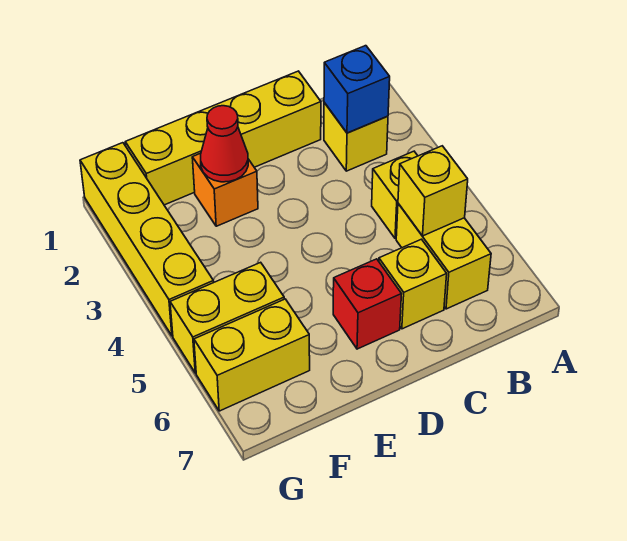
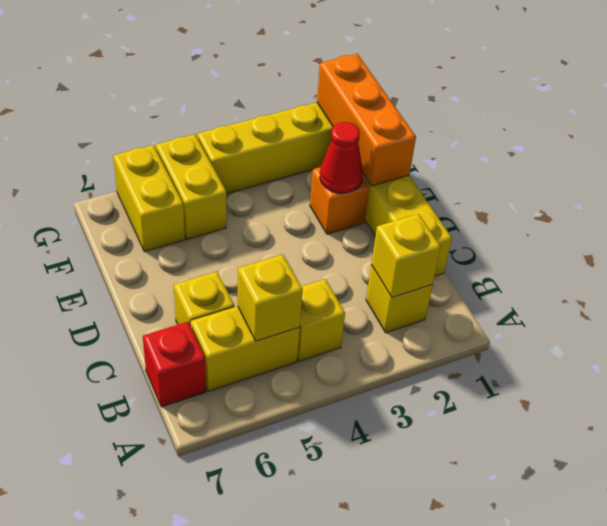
blue brick B2 level 2 -> yellow brick B2 level 2
red brick D6 level 1 -> red brick B7 level 1
none -> orange brick E1:G1 level 2

